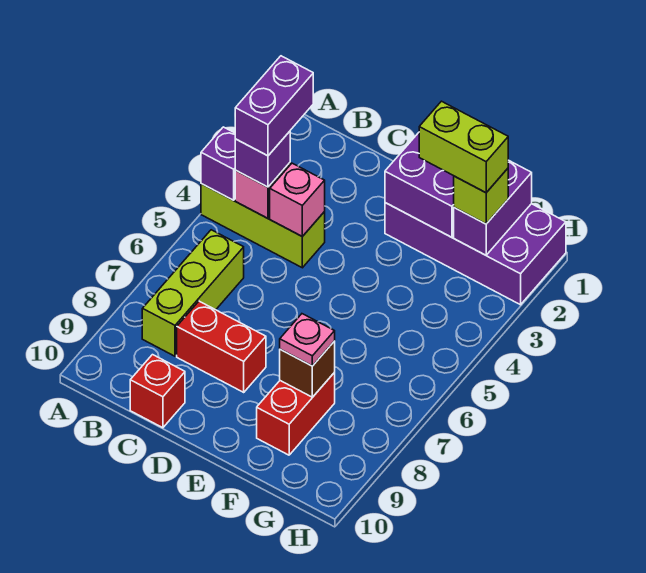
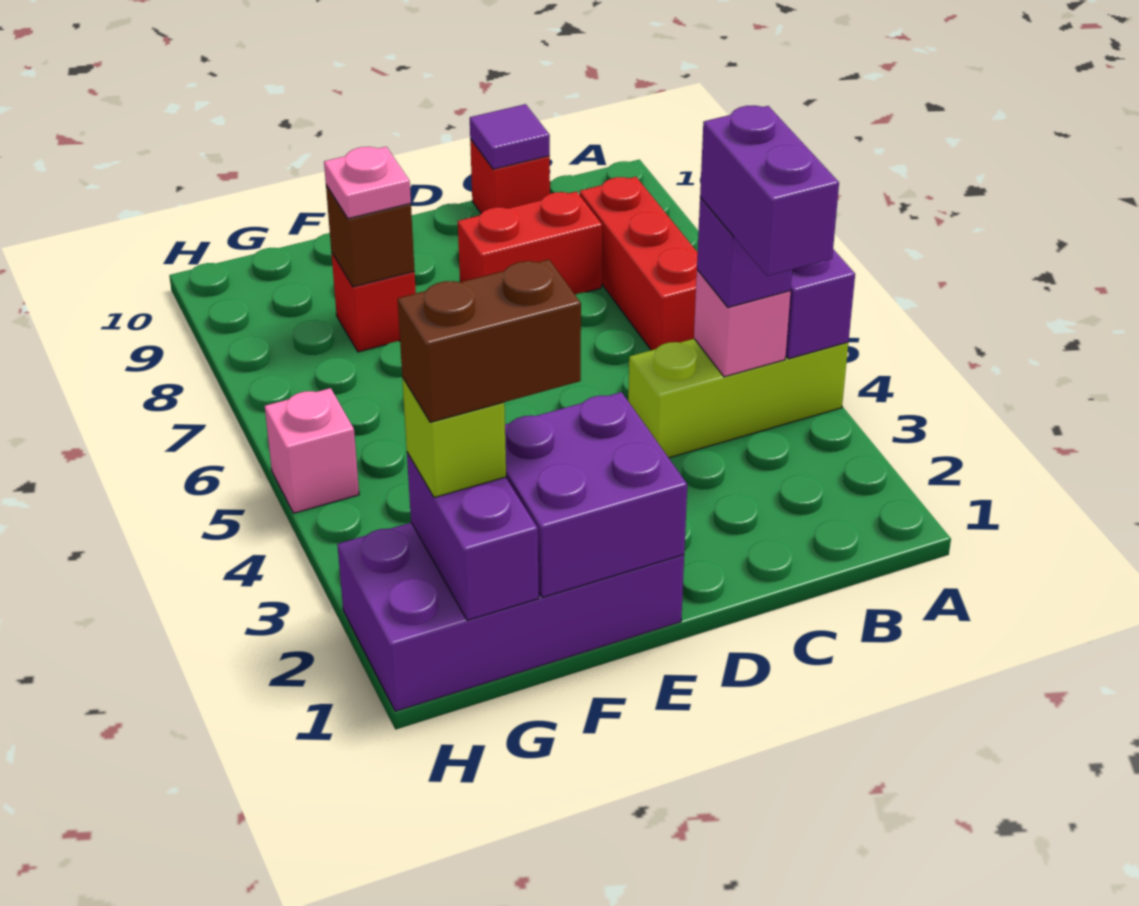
lime brick B6:B8 level 1 -> red brick B6:B8 level 1
pink brick C4 level 2 -> pink brick H5 level 1
none -> purple tile C10 level 2
lime brick F2:G2 level 4 -> brown brick F2:G2 level 4
red brick F8:F9 level 1 -> red brick F8 level 1

